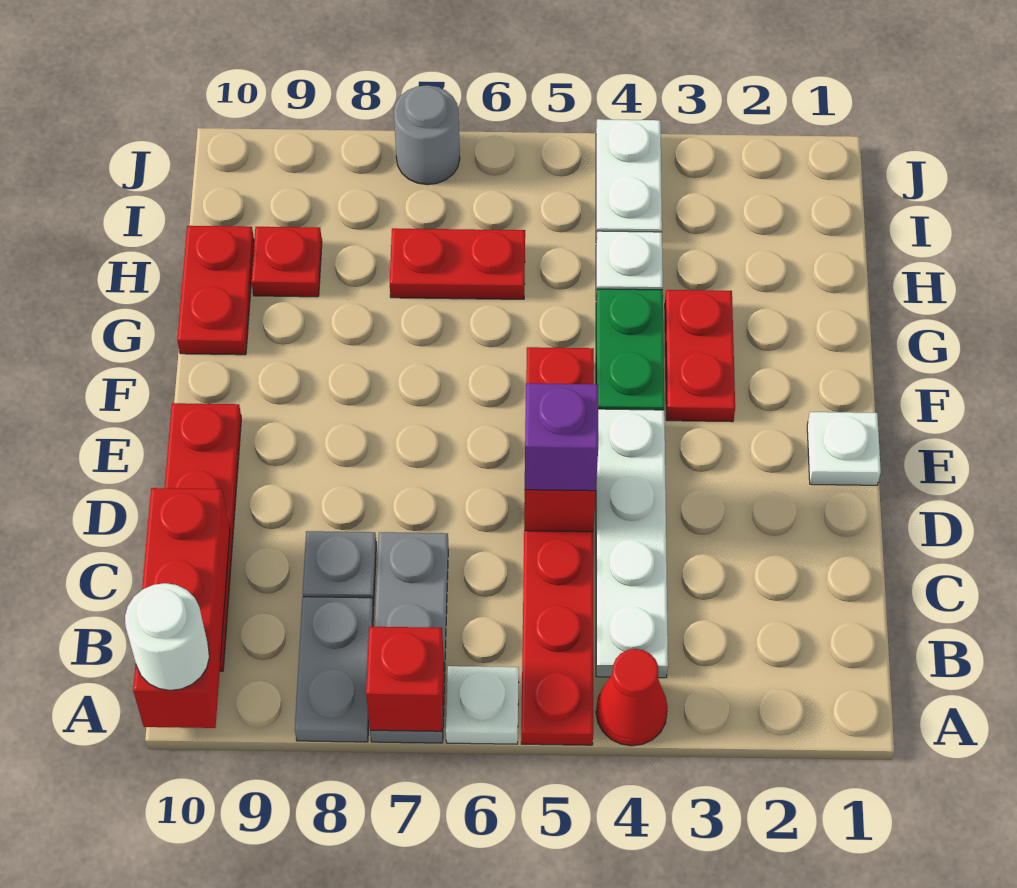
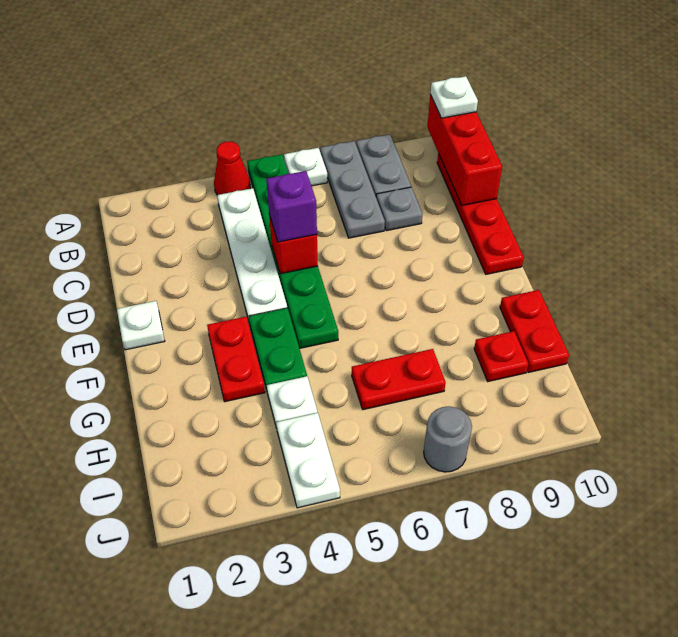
red plate A5:F5 level 1 -> green plate A5:F5 level 1
red brick A7 level 2 -> none
white round brick A10 level 3 -> white plate A10 level 3

